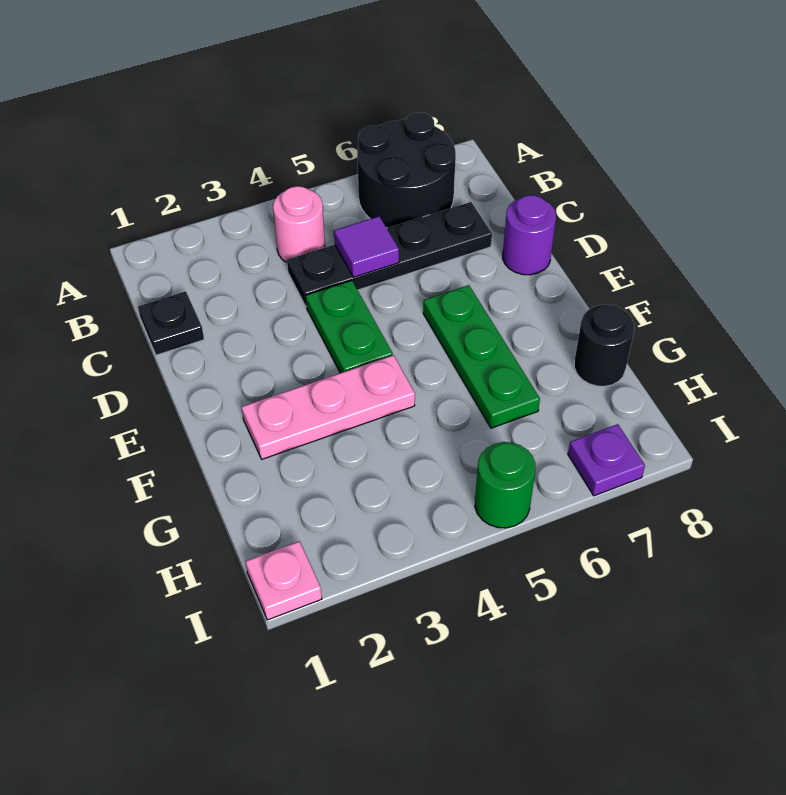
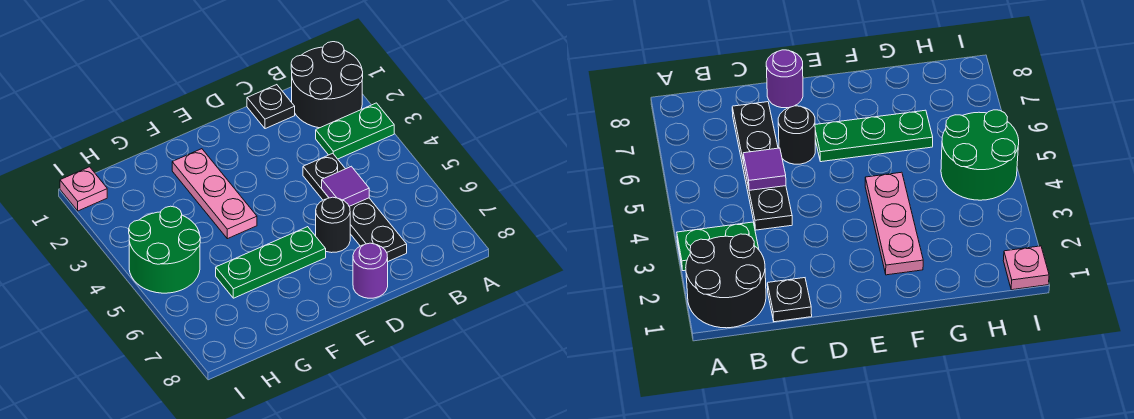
black round brick A6:B7 level 1 -> black round brick A1:B2 level 1
pink round brick B4 level 1 -> none
green plate D4:E4 level 1 -> green plate A3:B3 level 1
black round brick G8 level 1 -> black round brick D6 level 1
green round brick I5 level 1 -> green round brick H4:I5 level 1
purple plate I7 level 1 -> none

